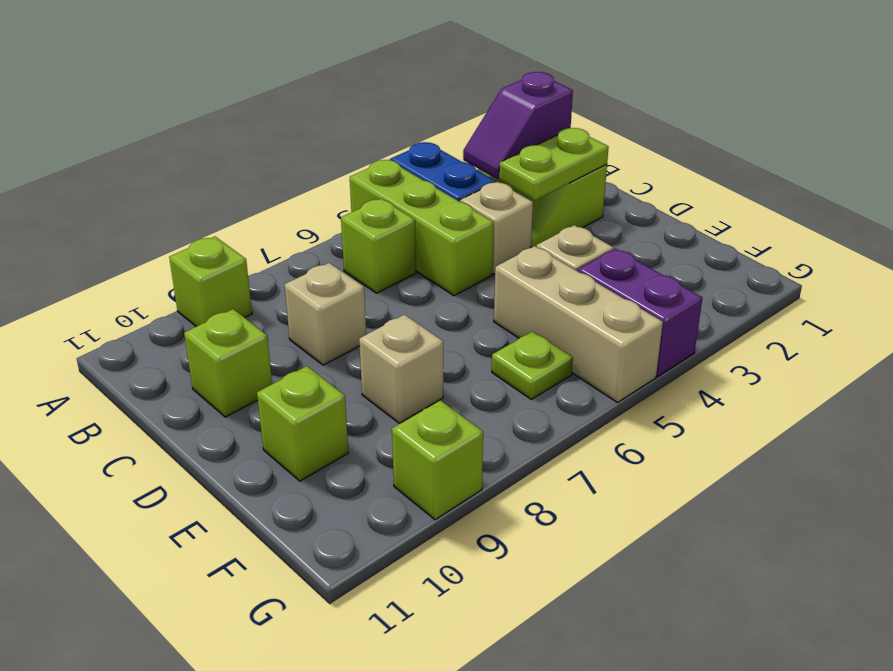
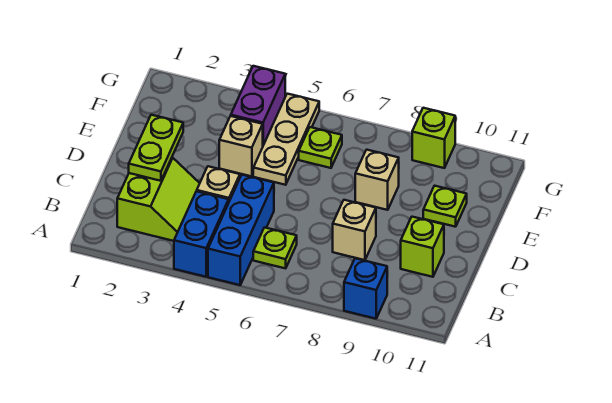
lime brick A5:C5 level 1 -> blue brick A5:C5 level 1
lime brick A9 level 1 -> blue brick A9 level 1
purple slope B2:B3 level 2 top 2 -> none
lime brick B6 level 1 -> lime plate B6 level 1
lime plate C2:C3 level 2 -> lime plate C2:D2 level 2
tan brick E5:G5 level 1 -> tan plate E5:G5 level 1
lime brick E10 level 1 -> lime plate E10 level 1

